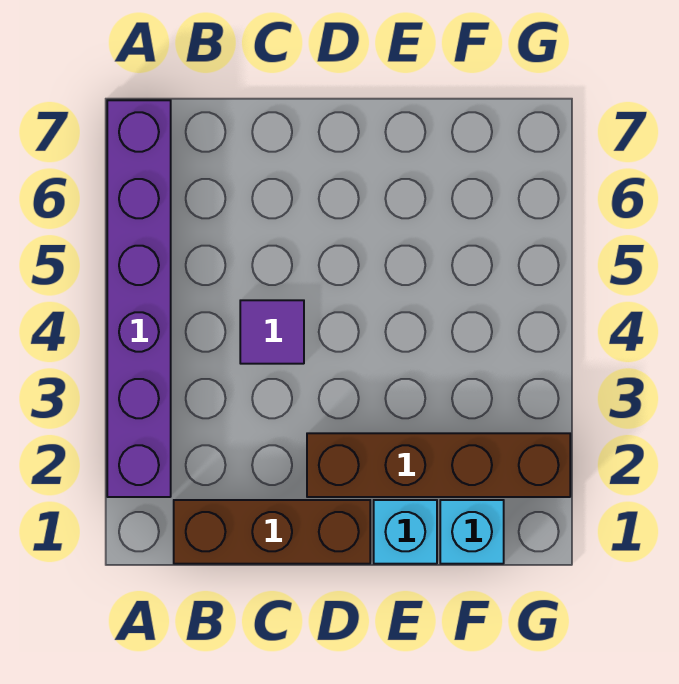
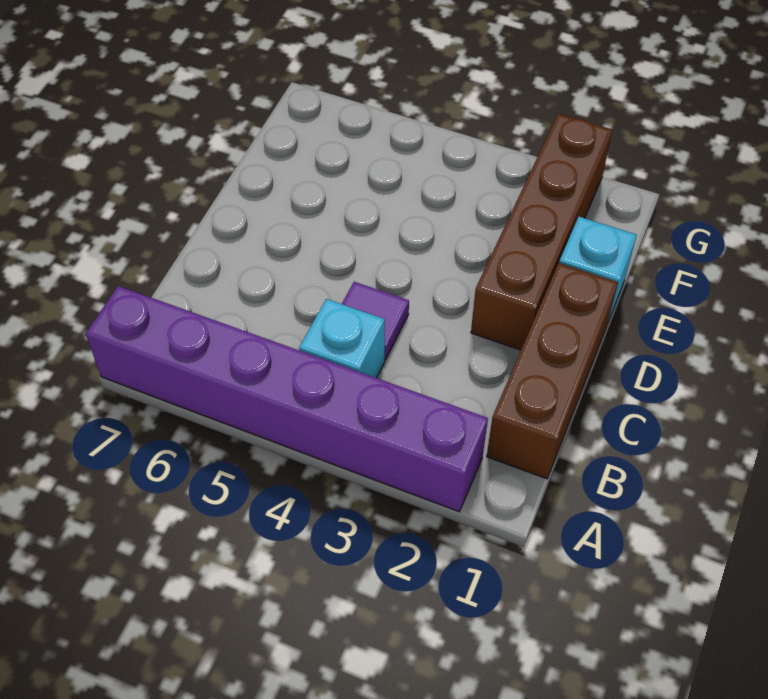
cyan brick F1 level 1 -> cyan brick B4 level 1

